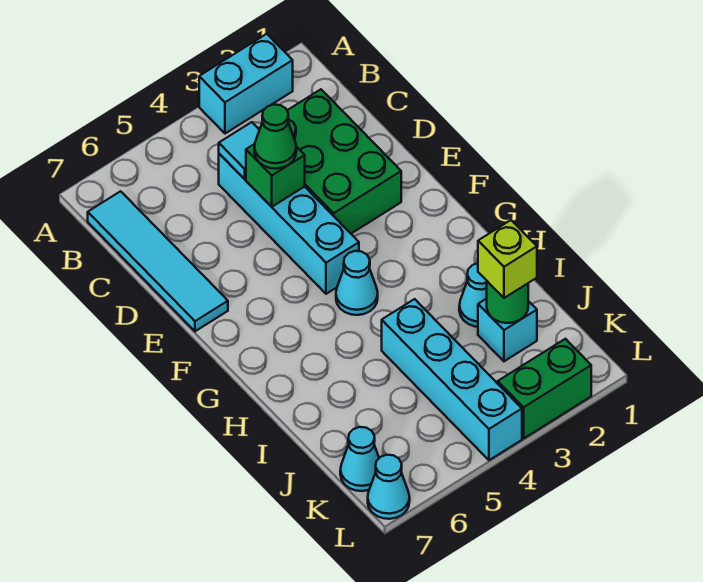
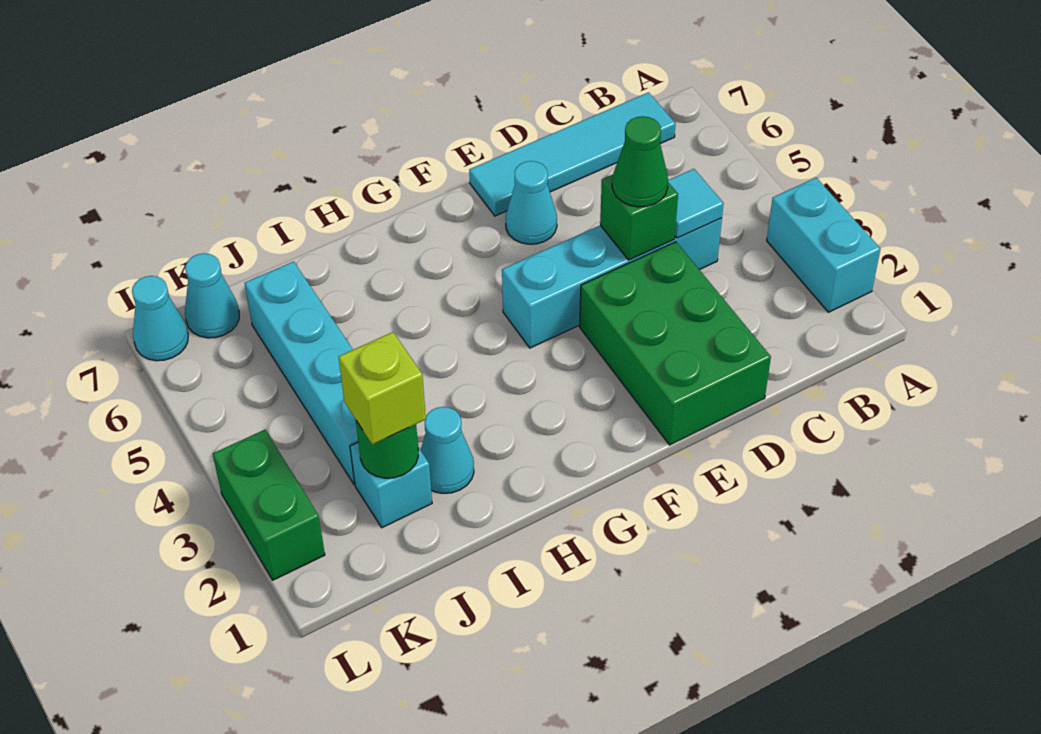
green brick C2:E3 level 1 -> green brick D1:E3 level 1
cyan cone G4 level 1 -> cyan cone E6 level 1
cyan brick I4:L4 level 1 -> cyan brick J3:J6 level 1

